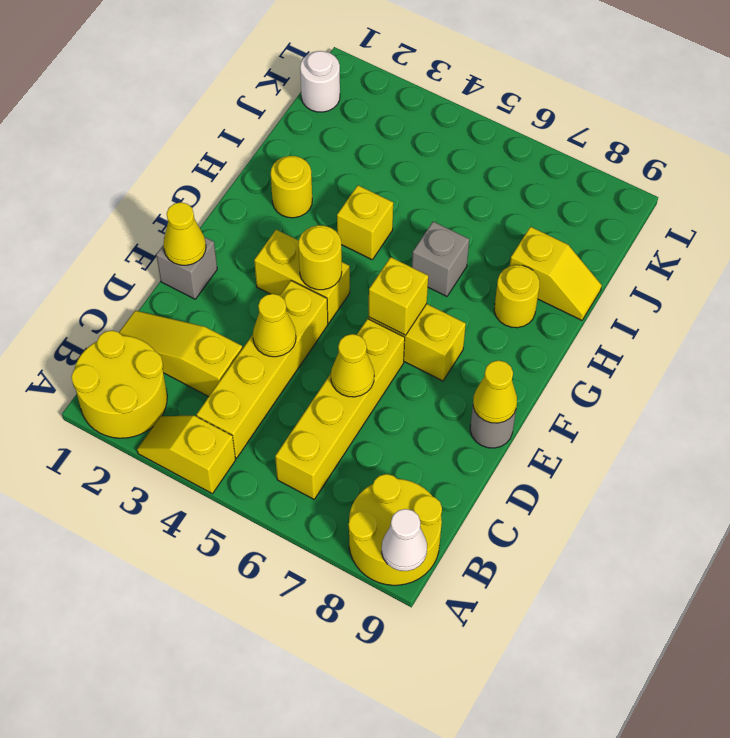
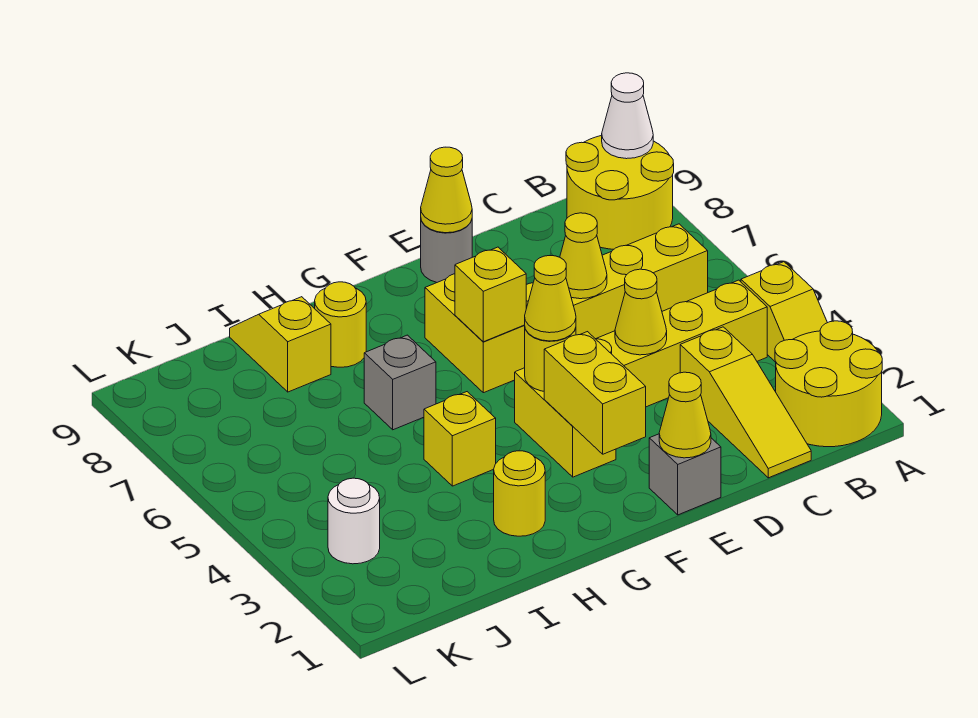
none -> yellow brick F2:F3 level 2
none -> yellow cone F4 level 3
white round brick K1 level 1 -> white round brick K3 level 1

